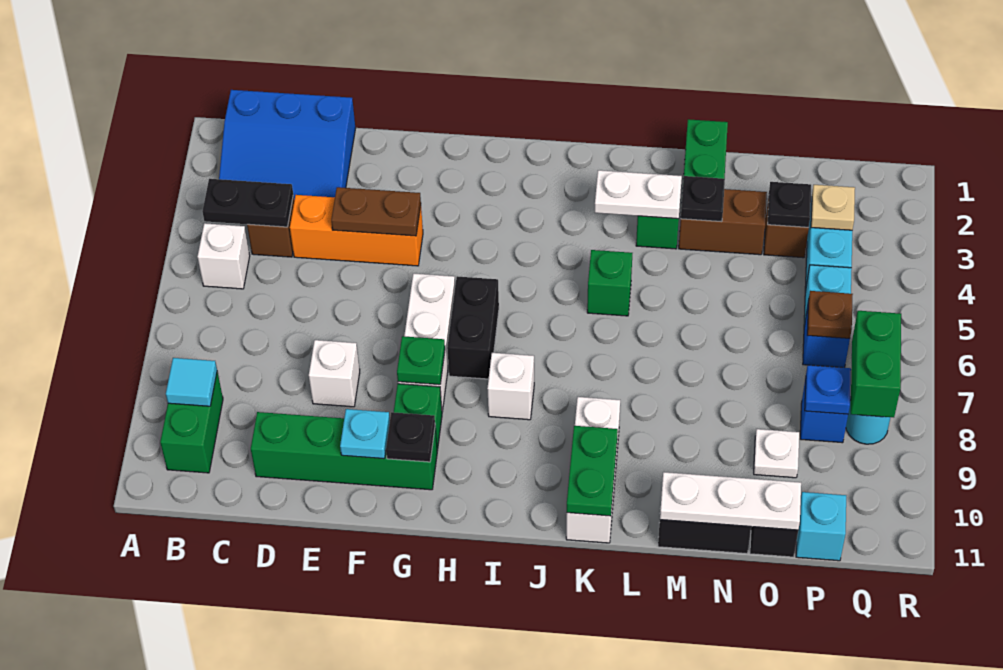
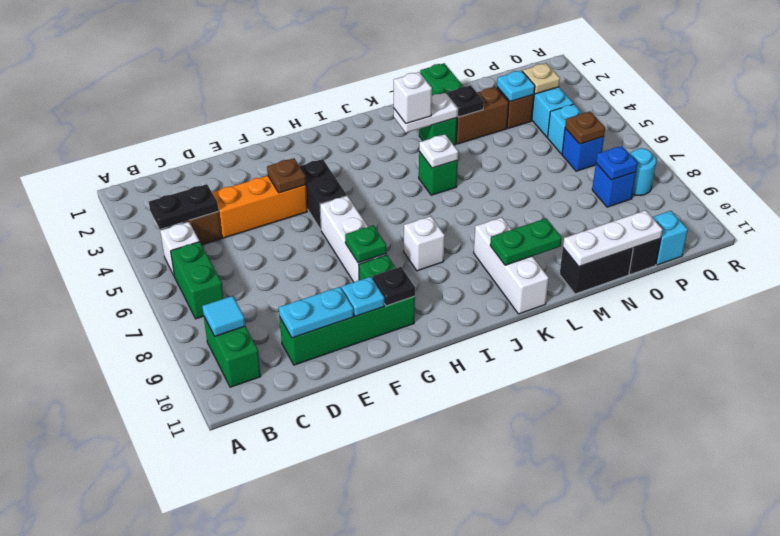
blue slope B1:D3 level 1 top 1 -> none
none -> cyan plate D10:E10 level 2
brown plate E4:F4 level 2 -> brown plate F4 level 2
white brick E8 level 1 -> white brick K3 level 3
black brick H6:H7 level 1 -> black brick G4:G5 level 1
green plate K10:K11 level 2 -> green plate K10:L10 level 2
black plate O3 level 2 -> cyan plate O3 level 2
white plate O9 level 1 -> white plate K5 level 2
green brick Q7:Q8 level 2 -> green brick B6:B7 level 1

